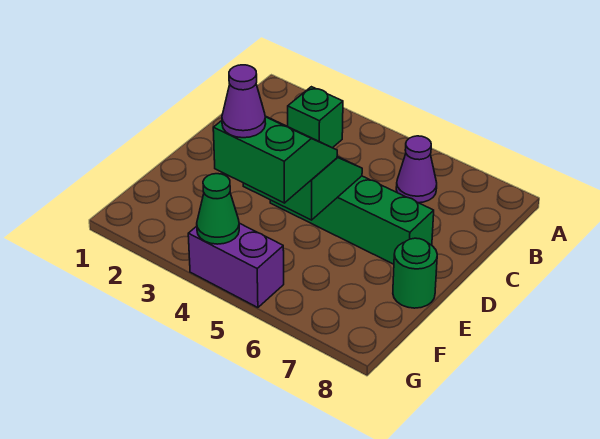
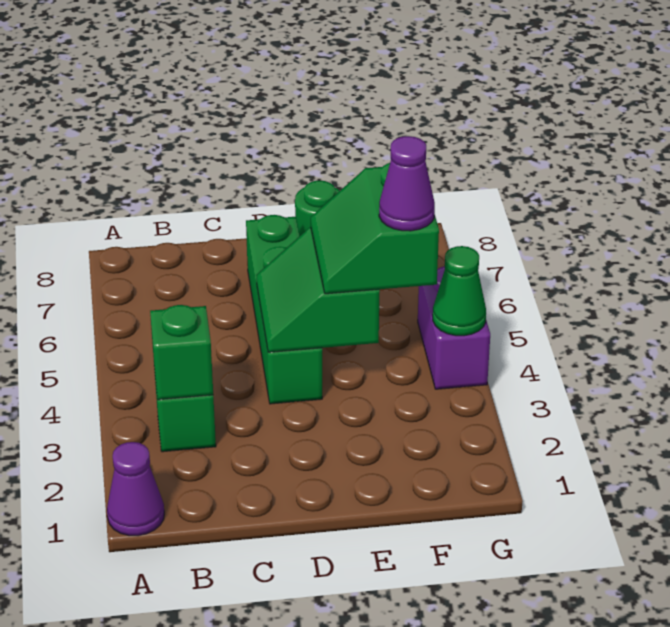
none -> green brick B3 level 2
purple cone B6 level 1 -> purple cone A1 level 1

